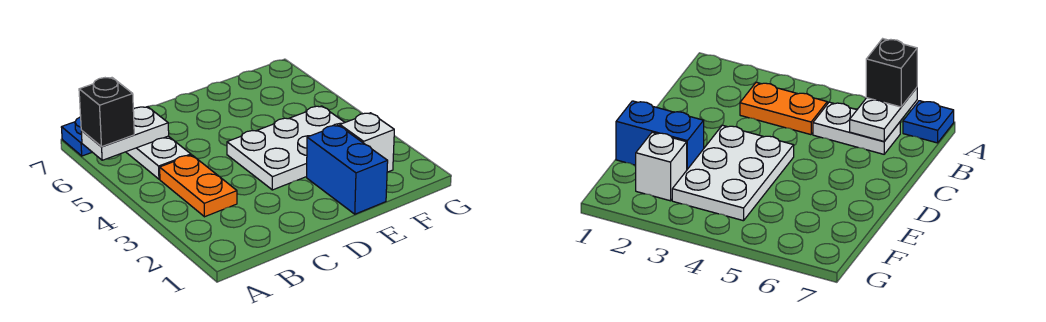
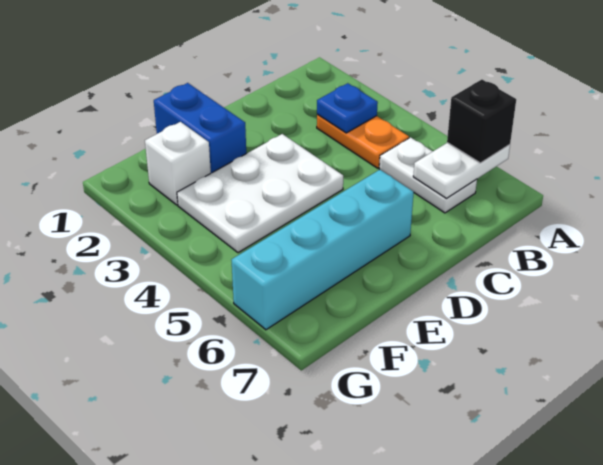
blue plate A7 level 1 -> blue plate B3 level 2
none -> cyan brick D6:G6 level 1

